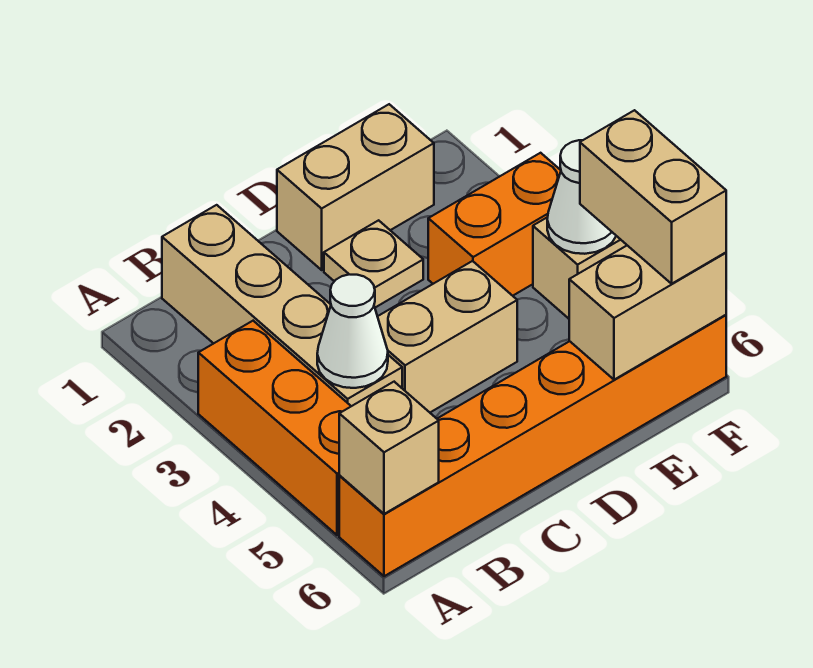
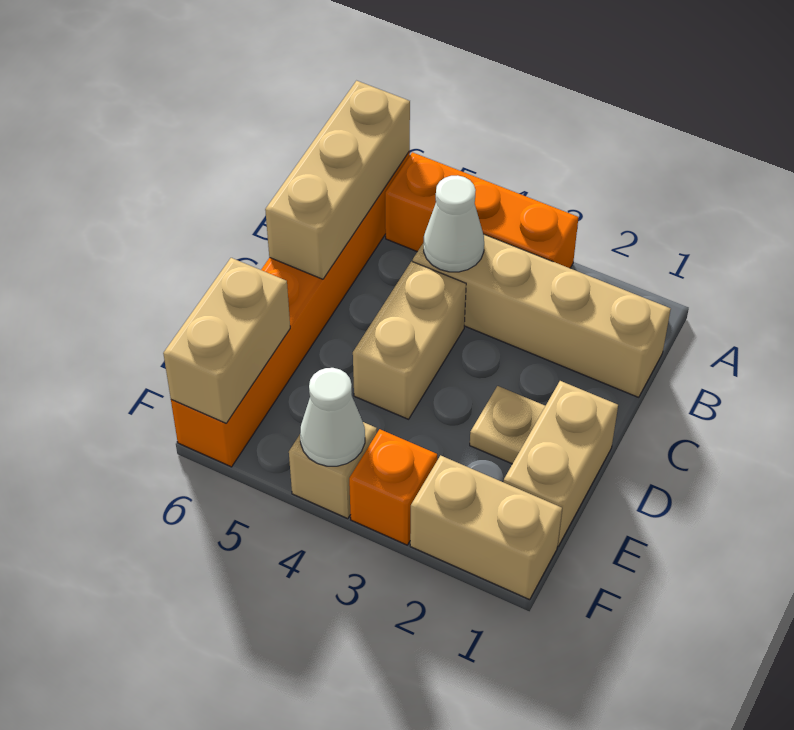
tan brick A6 level 2 -> tan brick A6:C6 level 2
orange brick E3:F3 level 1 -> orange brick F3 level 1
tan brick F5:F6 level 3 -> tan brick F1:F2 level 1

